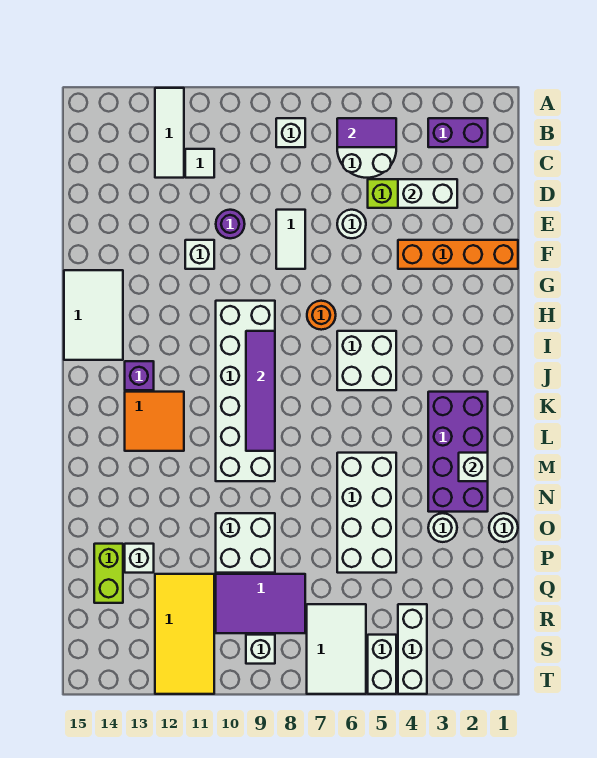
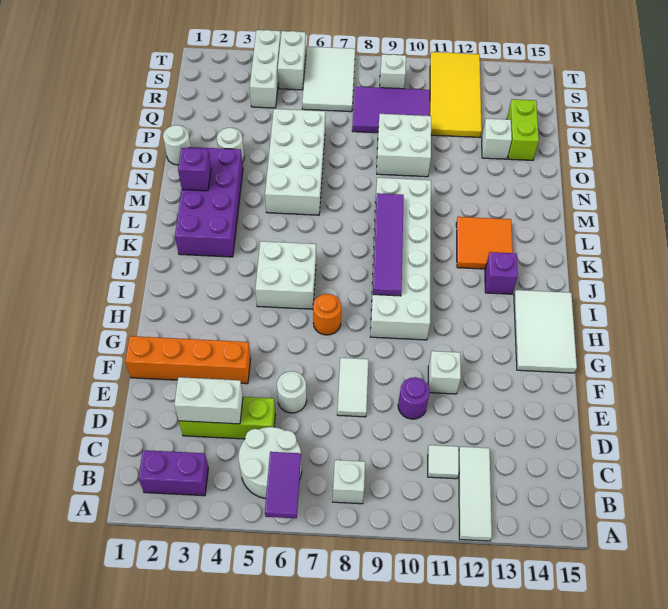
purple tile B5:B6 level 2 -> purple tile A6:B6 level 2
white brick M2 level 2 -> purple brick M2 level 2

